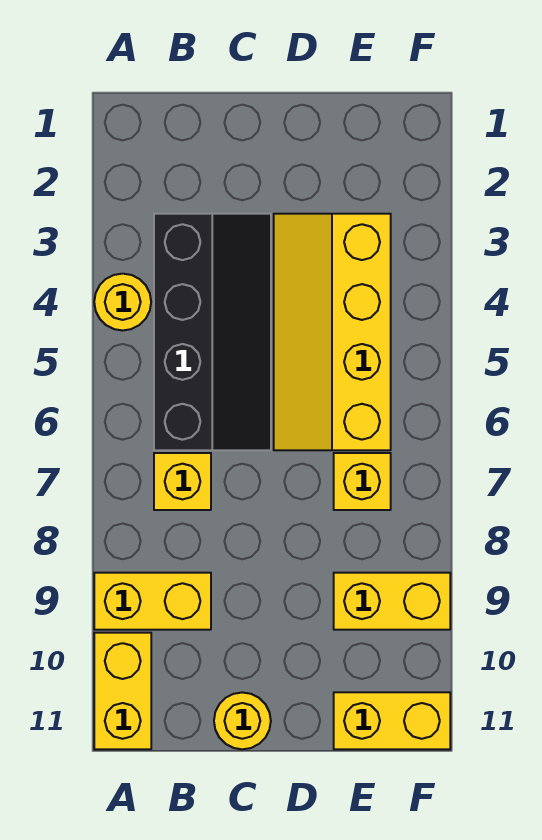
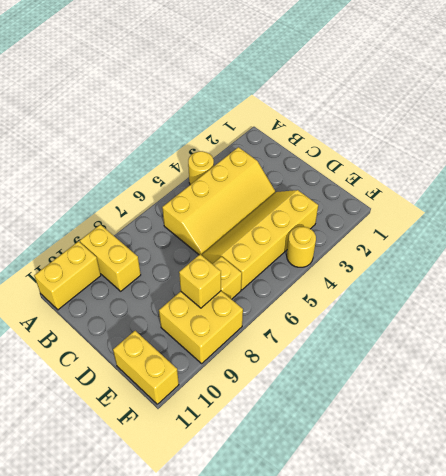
black slope B3:C6 level 1 top B -> yellow slope B3:C6 level 1 top B
yellow brick B7 level 1 -> yellow brick E8 level 2
yellow round brick C11 level 1 -> yellow round brick F4 level 1
yellow brick E9:F9 level 1 -> yellow brick E8:F9 level 1

